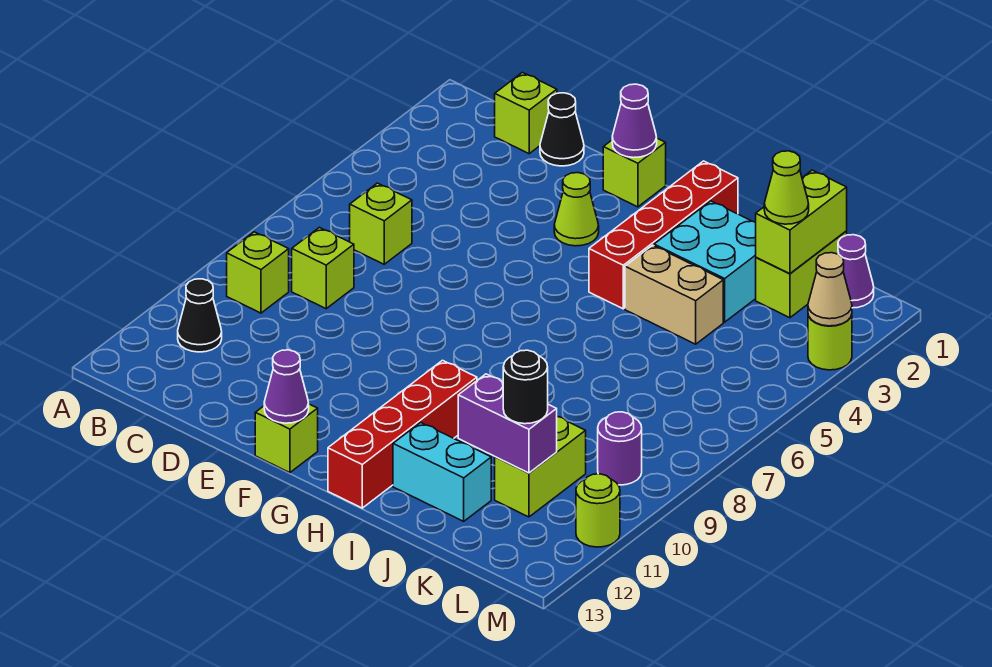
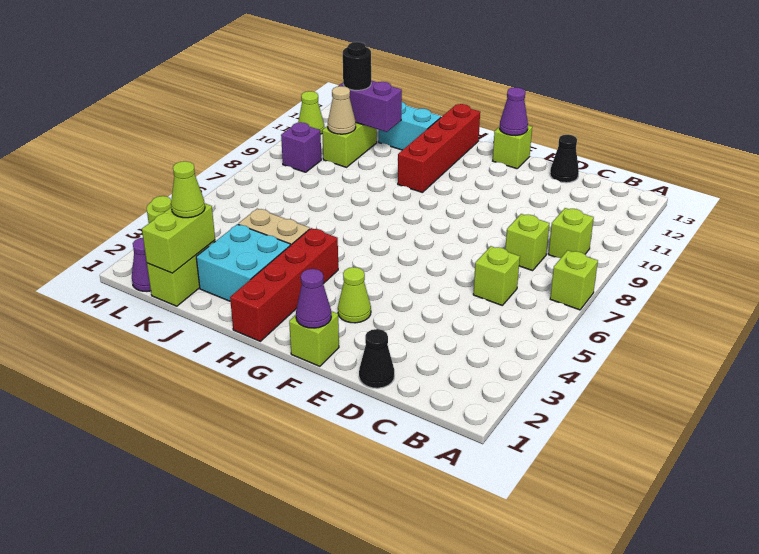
black cone B11 level 1 -> black cone D13 level 1
lime brick C1 level 1 -> lime brick A7 level 1
purple round brick L9 level 1 -> purple brick L9 level 1
tan cone M3 level 2 -> tan cone K10 level 2
lime round brick M11 level 1 -> lime cone M11 level 1

